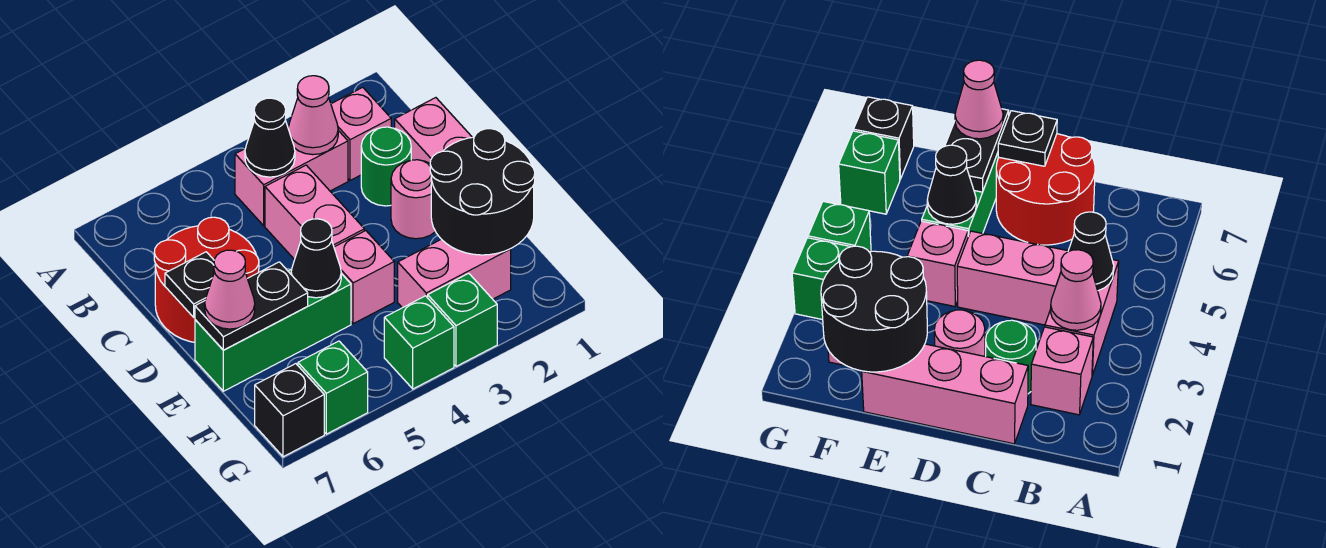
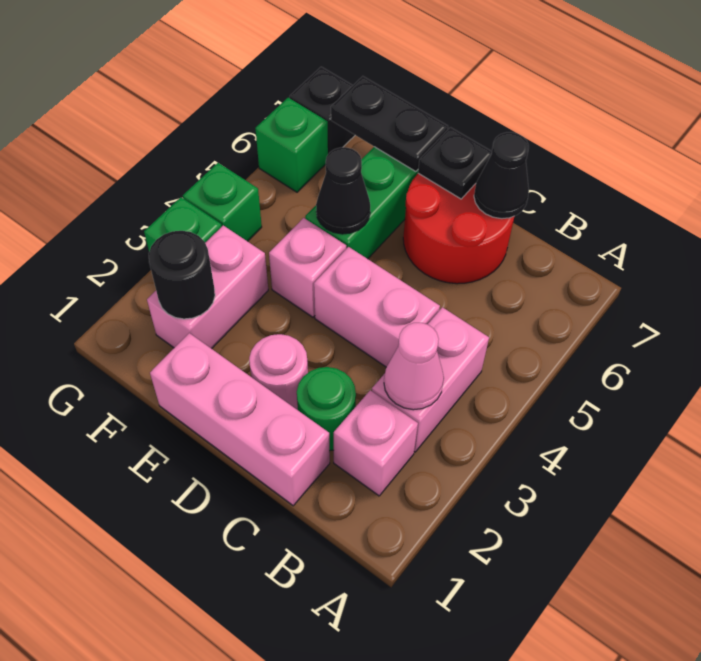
black cone B4 level 2 -> black cone C7 level 2
black round brick E1:F2 level 2 -> black round brick F2 level 2
black plate E6:E7 level 2 -> black plate E7:F7 level 2
pink cone E7 level 3 -> none

